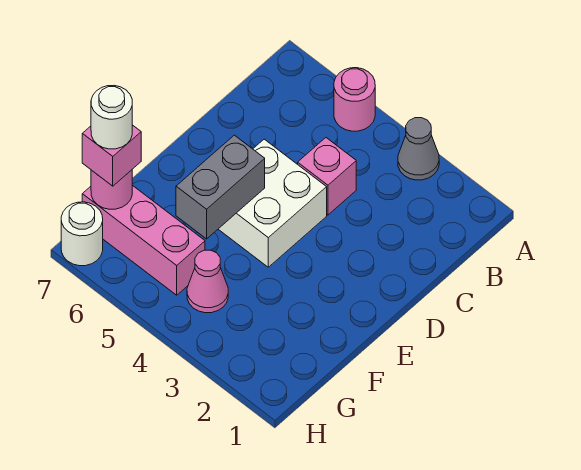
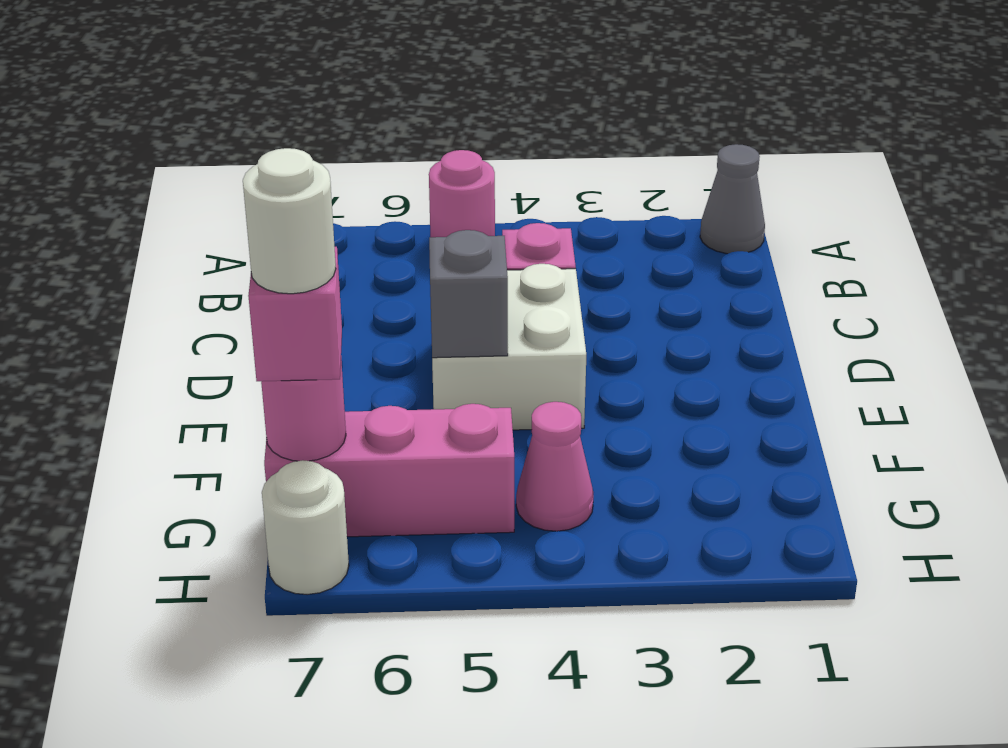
grey cone A3 level 1 -> grey cone A1 level 1
grey brick E5:F5 level 2 -> grey brick E5 level 2

